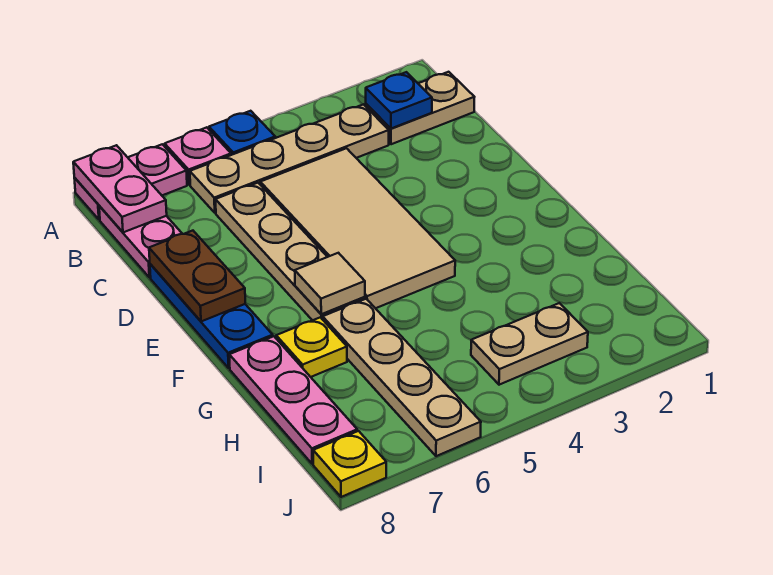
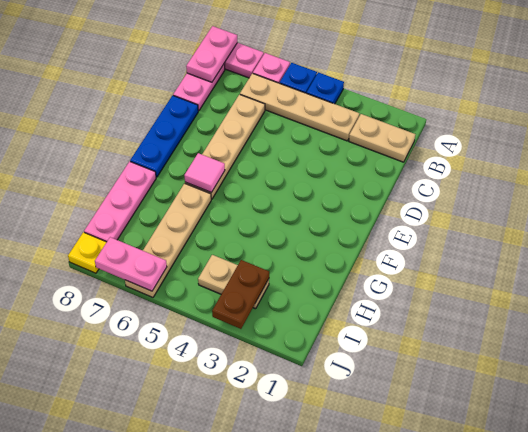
blue plate B2 level 2 -> blue plate A4 level 1
tan tile C4:F5 level 1 -> none
brown plate D8:E8 level 2 -> brown plate I3:J3 level 2
tan tile F6 level 2 -> pink tile F6 level 2
yellow plate G7 level 1 -> none
none -> pink plate J6:J7 level 2

